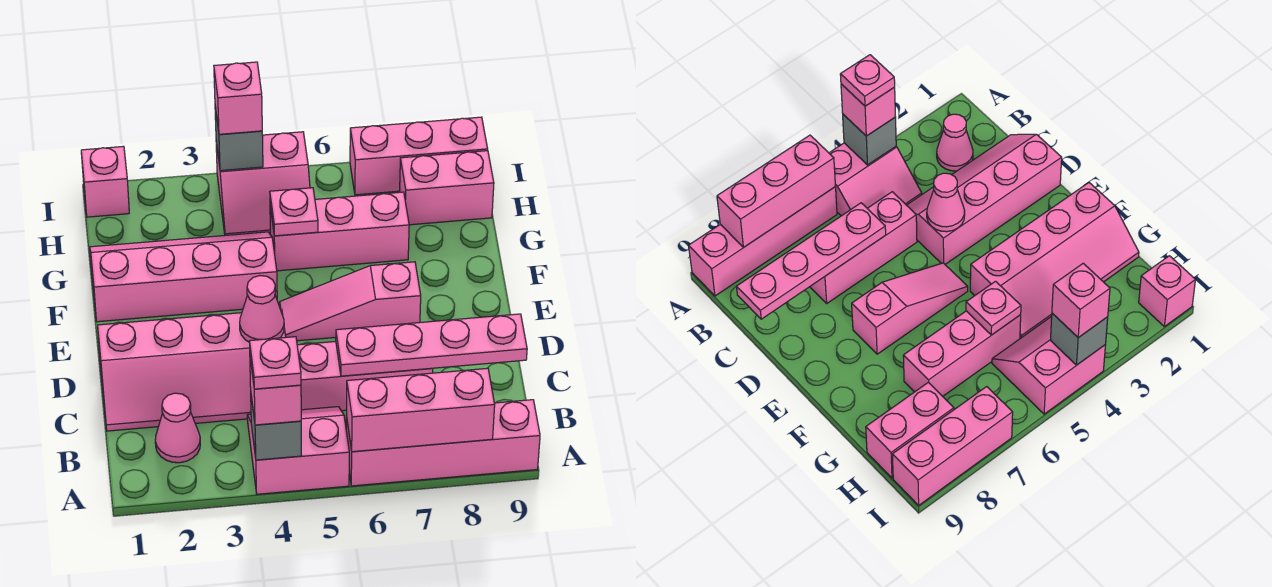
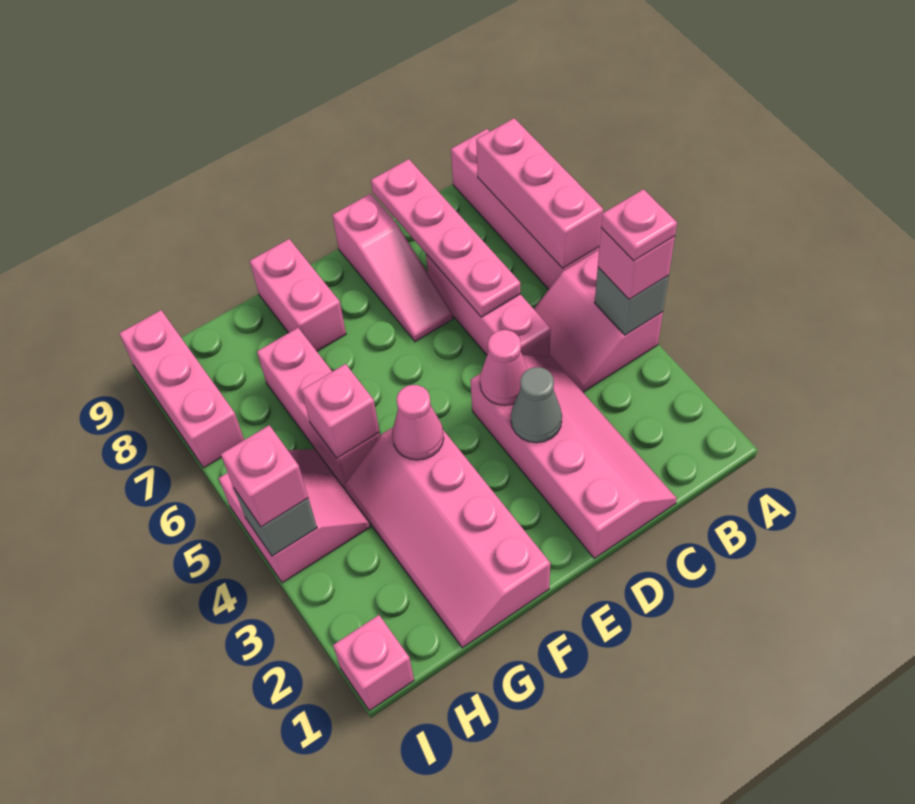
pink cone B2 level 1 -> pink cone F4 level 2
none -> grey cone D3 level 2
pink slope E5:E7 level 1 top 7 -> pink slope D7:D9 level 1 top 9
pink plate G5 level 2 -> pink brick G5 level 2
pink brick H8:H9 level 1 -> pink brick F8:F9 level 1

